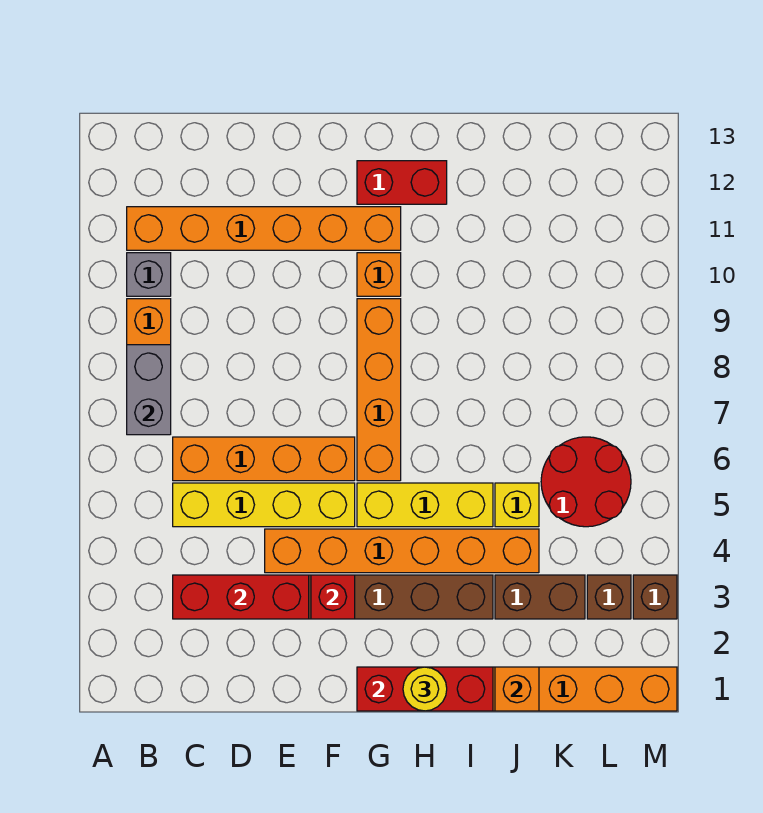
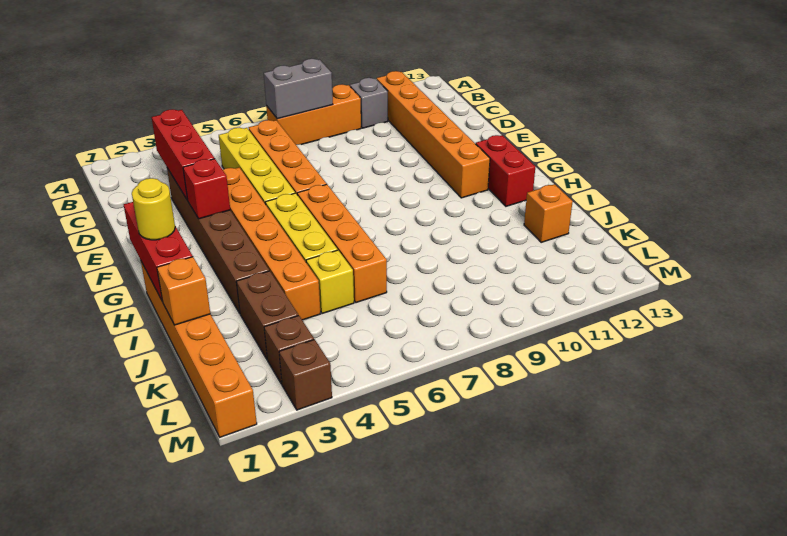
orange brick G6:G9 level 1 -> orange brick G6:J6 level 1
orange brick G10 level 1 -> orange brick J12 level 1
red round brick K5:L6 level 1 -> none

